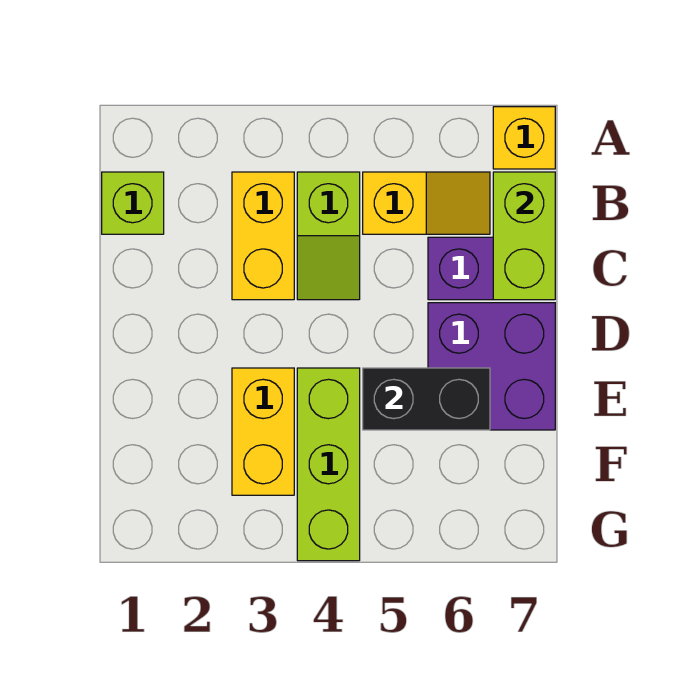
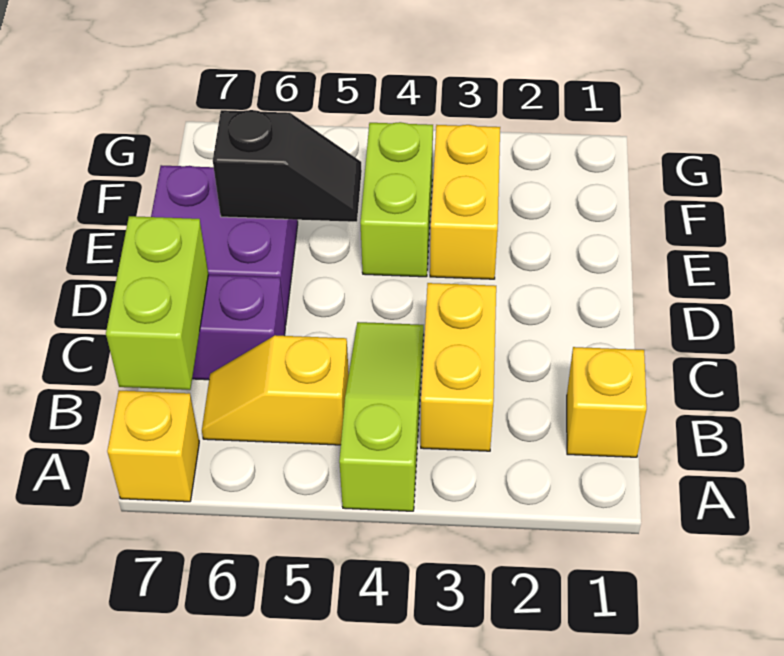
lime brick B1 level 1 -> yellow brick B1 level 1
lime slope B4:C4 level 1 top B -> lime slope A4:C4 level 1 top A
lime brick E4:G4 level 1 -> lime brick E4:F4 level 1
black brick E5:E6 level 2 -> black slope E5:E6 level 2 top 6

